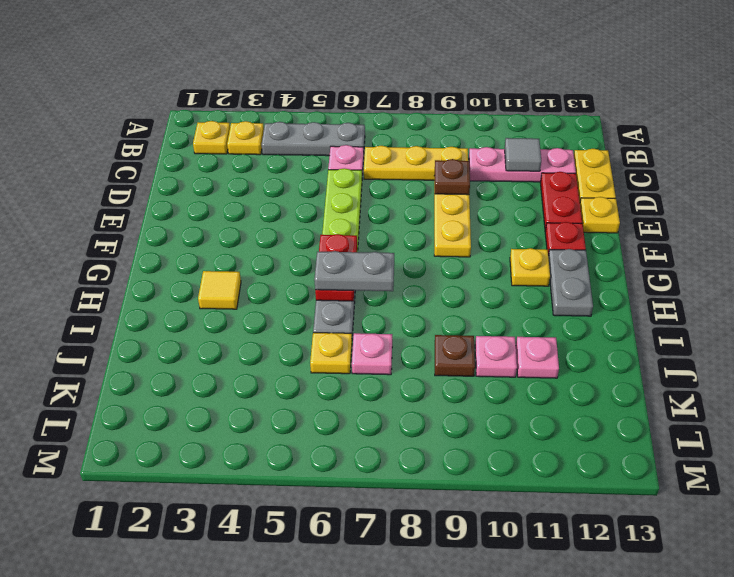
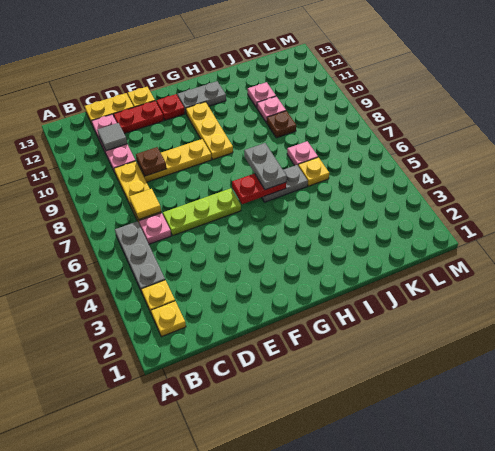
yellow plate G11 level 1 -> yellow plate G9:G11 level 1
yellow tile H3 level 1 -> yellow tile C7 level 2

